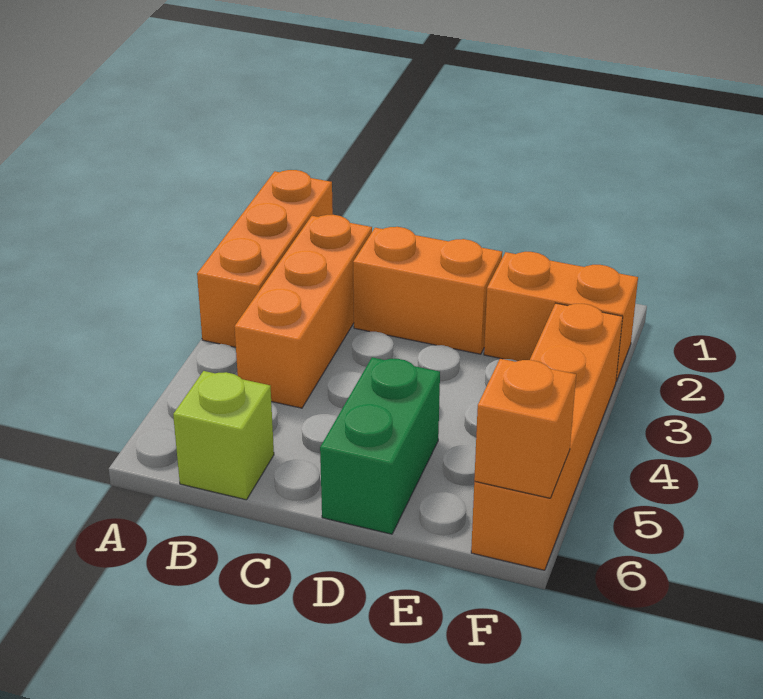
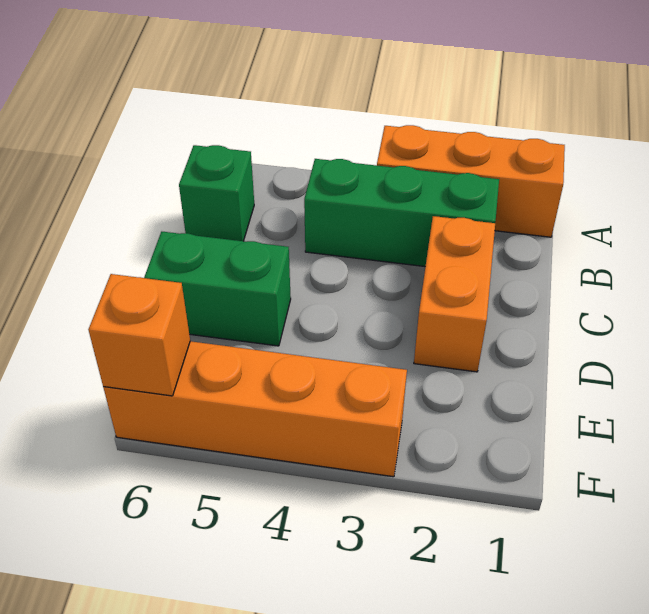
orange brick B2:B4 level 1 -> green brick B2:B4 level 1
lime brick B6 level 1 -> green brick B6 level 1
orange brick E2:F2 level 1 -> none

